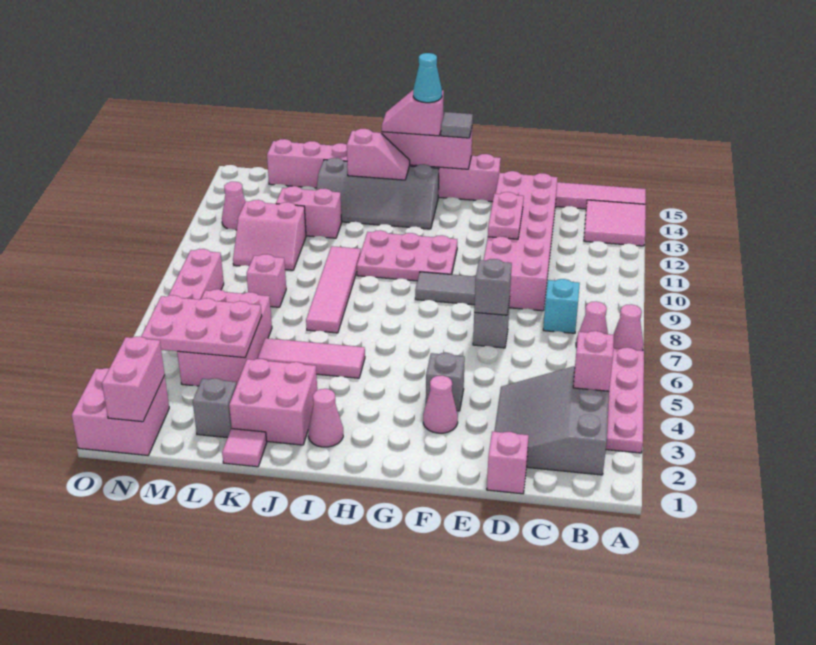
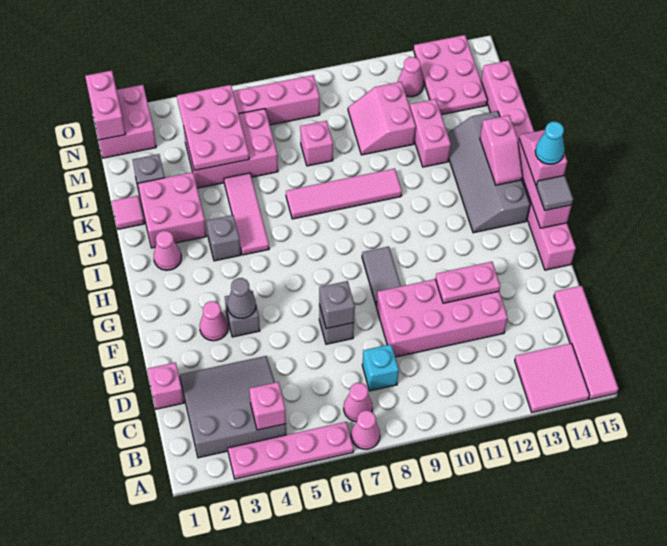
pink brick D9:E14 level 1 -> pink brick D9:E12 level 1
none -> grey cone F4 level 2
pink plate G10:I11 level 1 -> pink plate M13:O14 level 1
none -> grey brick I4 level 1
pink brick N1:N2 level 2 -> pink brick N1:O1 level 2

